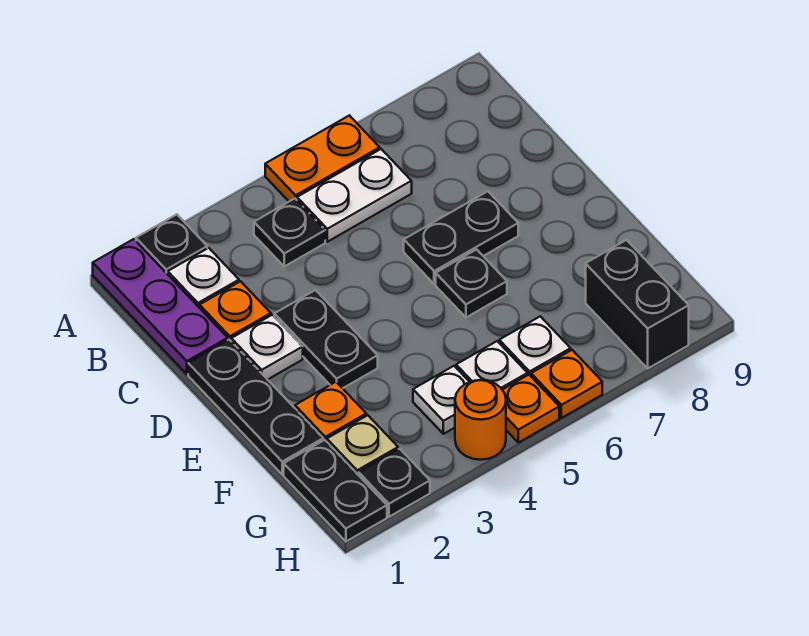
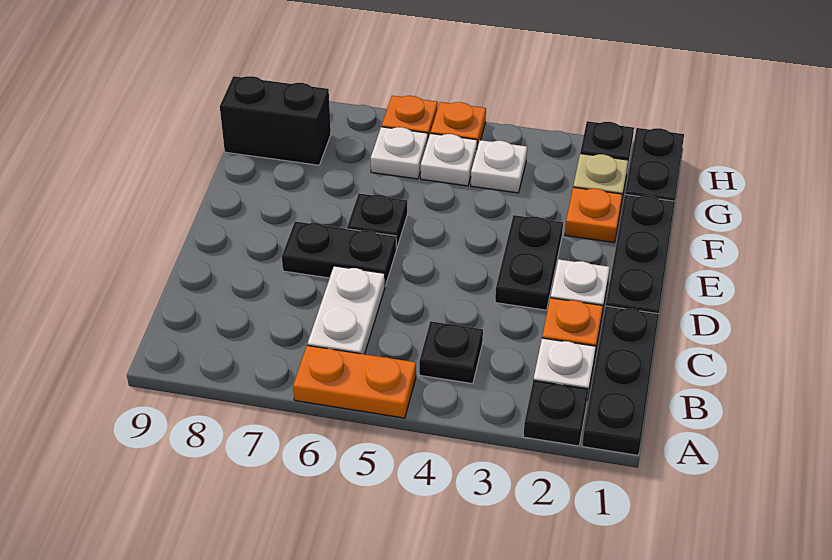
purple plate A1:C1 level 1 -> black plate A1:C1 level 1
white plate B5:B6 level 1 -> white plate B6:C6 level 1
black brick G8:H8 level 1 -> black brick G8:G9 level 1
orange round brick H4 level 1 -> none

